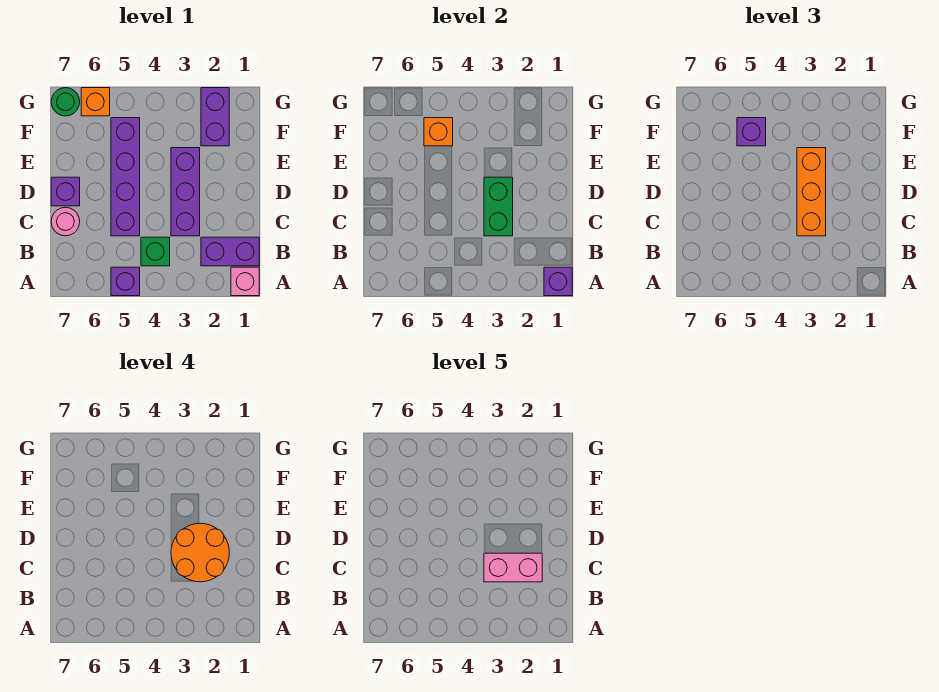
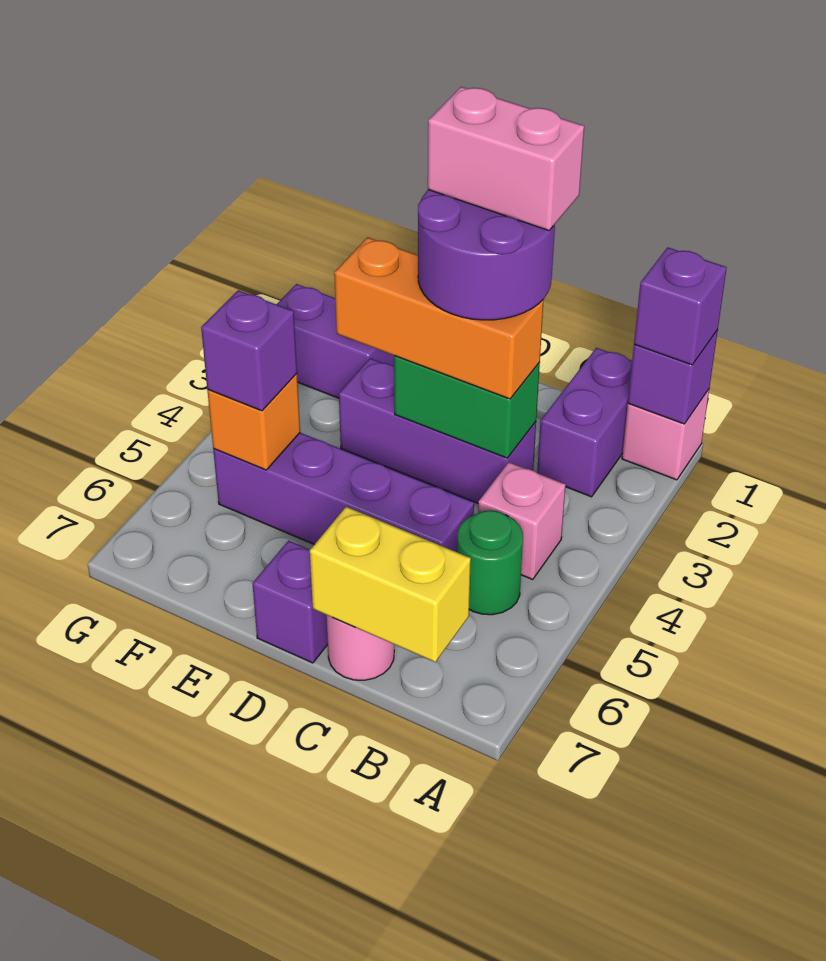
purple brick A5 level 1 -> purple brick A1 level 3
green brick B4 level 1 -> pink brick B4 level 1
none -> yellow brick B7:C7 level 2
orange round brick C2:D3 level 4 -> purple round brick C2:D3 level 4
pink brick C2:C3 level 5 -> pink brick C2:D2 level 5
orange brick G6 level 1 -> none
green round brick G7 level 1 -> green round brick B5 level 1

